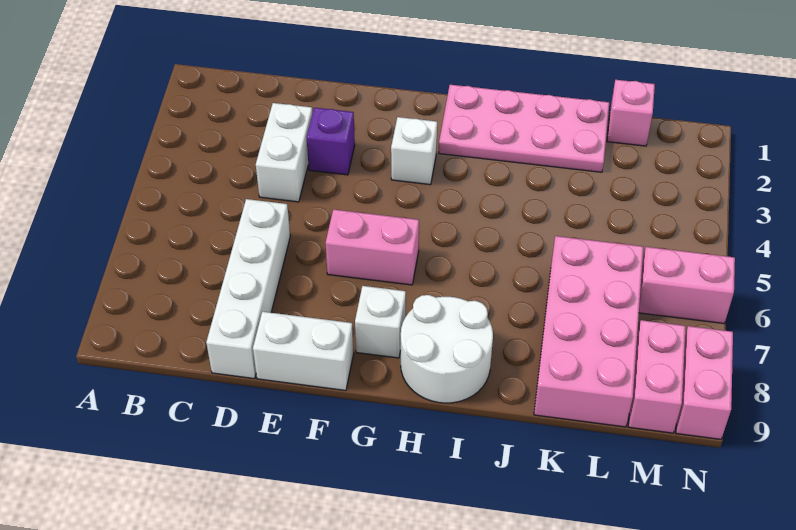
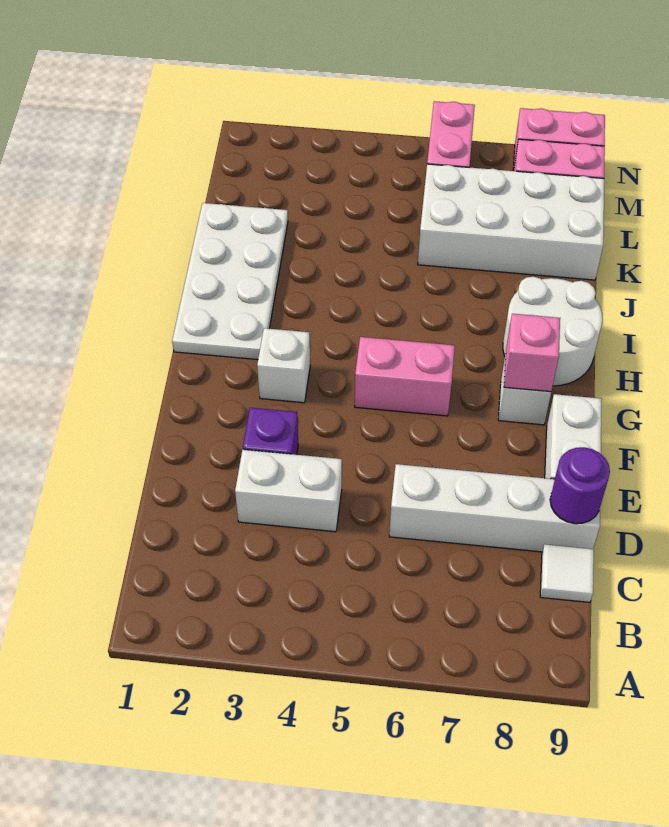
none -> white tile C9 level 1
none -> purple round brick D9 level 2
pink brick F6:G6 level 1 -> pink brick G5:G6 level 1
pink plate H1:K2 level 1 -> white plate H1:K2 level 1
pink brick K6:L9 level 1 -> white brick K6:L9 level 1
pink brick L1 level 1 -> pink brick G8 level 2

